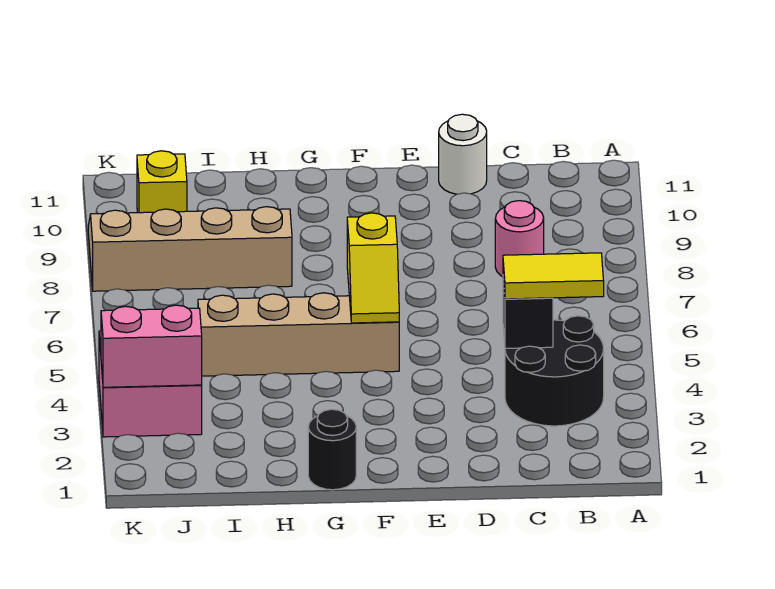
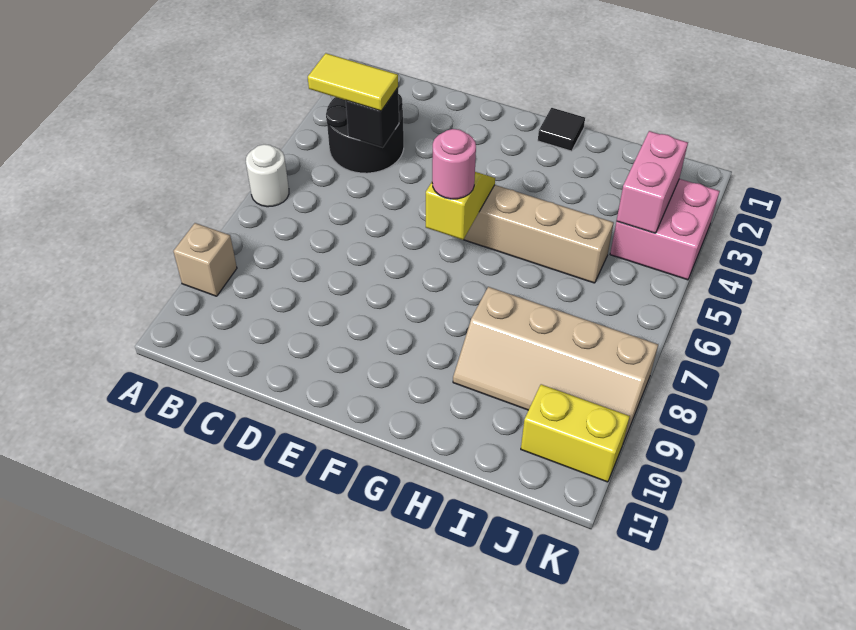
none -> tan brick A9 level 1
pink round brick C8 level 1 -> pink round brick F6 level 3
white round brick D11 level 1 -> white round brick A6 level 1
black round brick G1 level 1 -> black tile G1 level 1
pink brick J3:K3 level 2 -> pink brick J3:J4 level 2
yellow brick J10 level 1 -> yellow brick J10:K10 level 1

